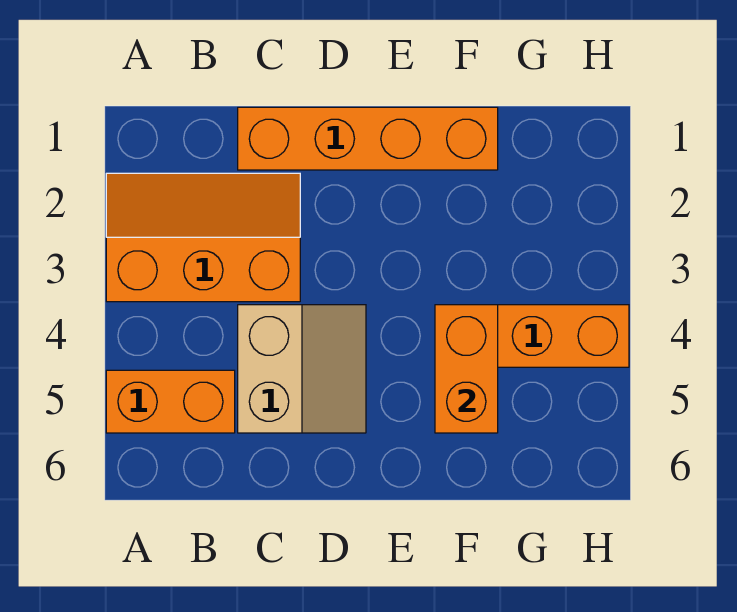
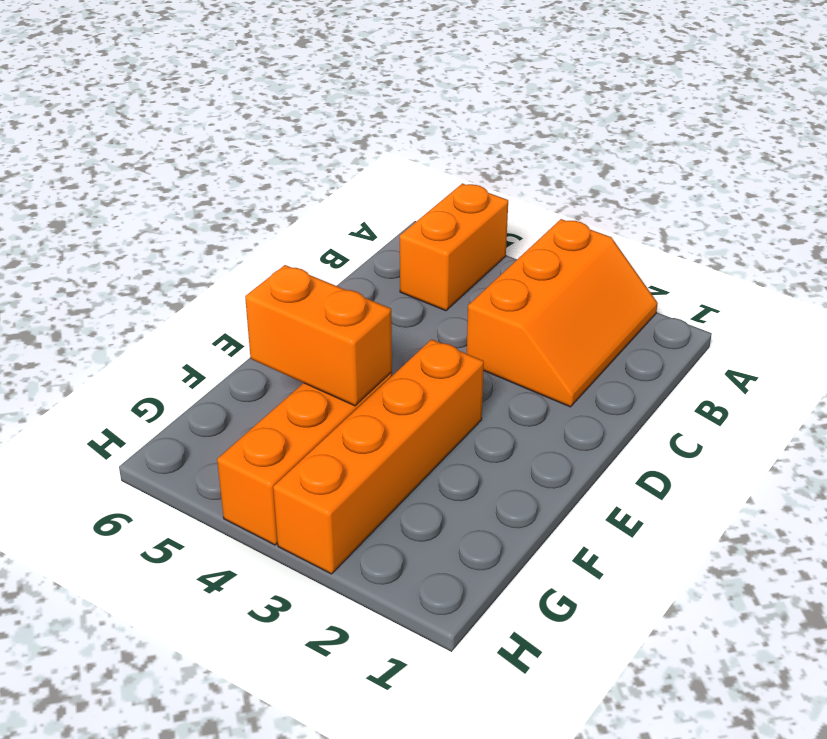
orange brick C1:F1 level 1 -> orange brick E3:H3 level 1
tan slope C4:D5 level 1 top C -> none

